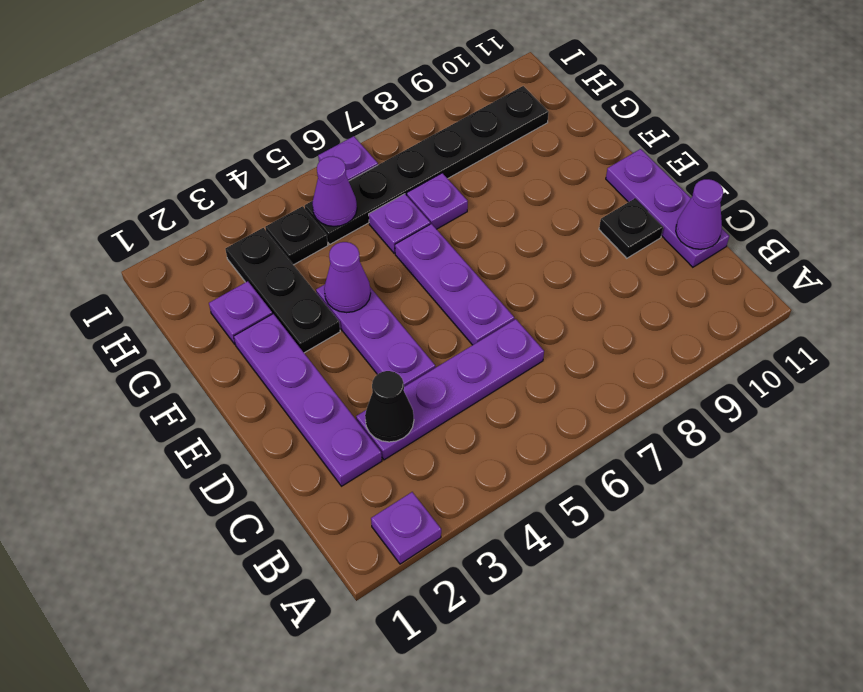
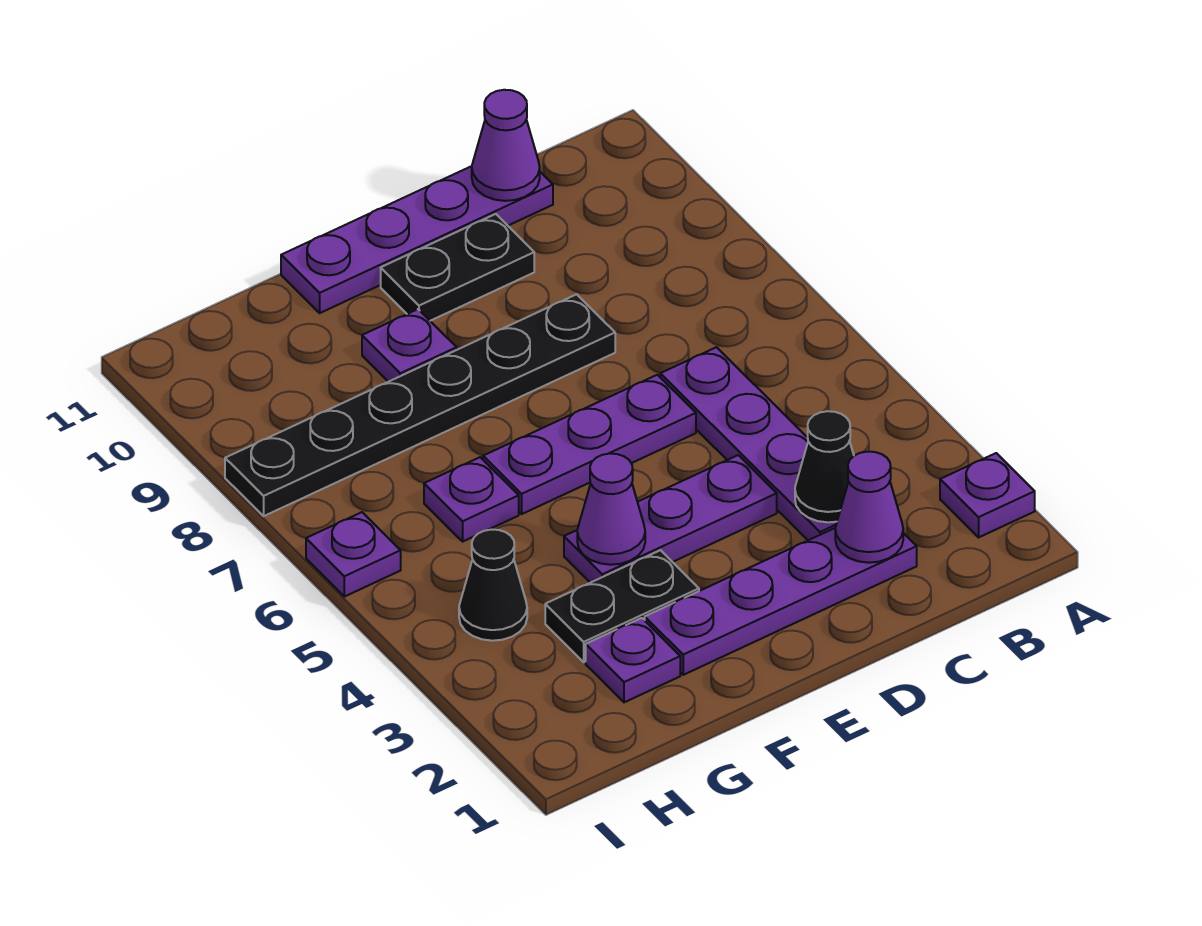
purple plate C11:E11 level 1 -> purple plate C11:F11 level 1
black plate D10 level 1 -> black plate D10:E10 level 1
black plate F3:H3 level 1 -> black plate F3:G3 level 1
purple plate G7 level 1 -> purple plate F9 level 1
black plate H4 level 1 -> black cone H4 level 1
black plate H5:H10 level 1 -> black plate D8:I8 level 1
purple cone H5 level 2 -> purple cone C2 level 2

